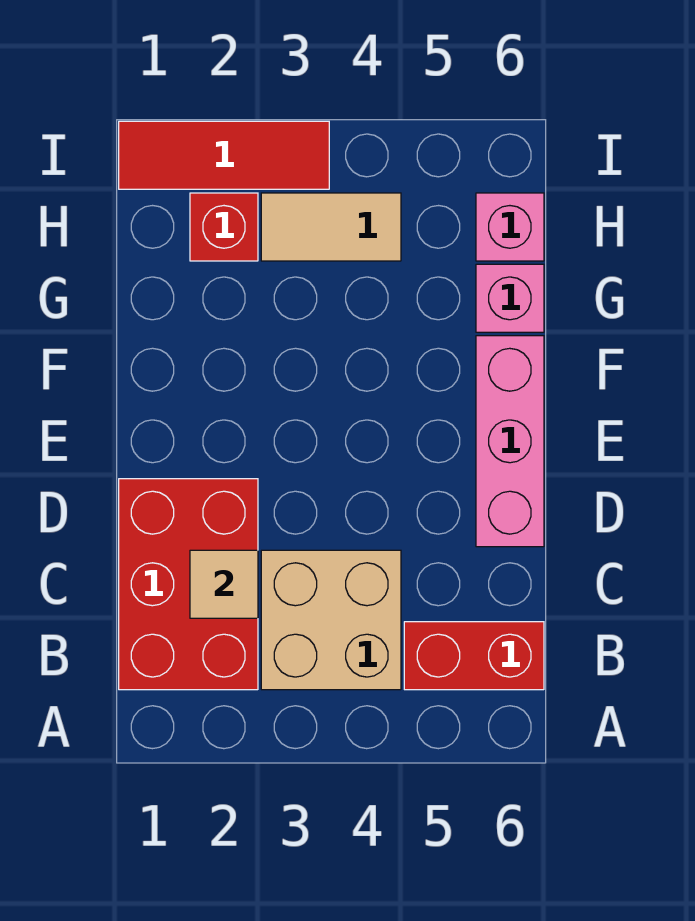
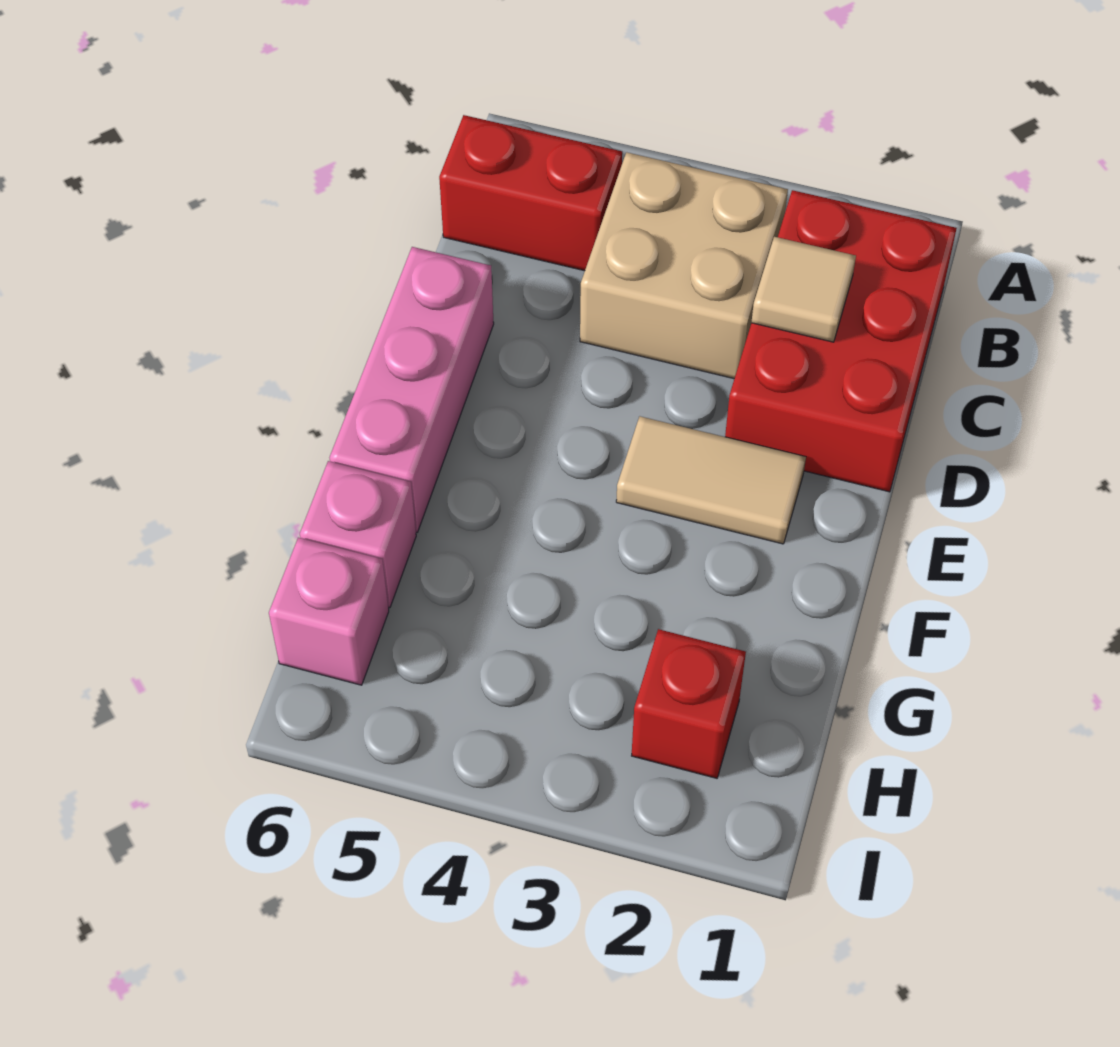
tan tile H3:H4 level 1 -> tan tile E2:E3 level 1
red tile I1:I3 level 1 -> none

